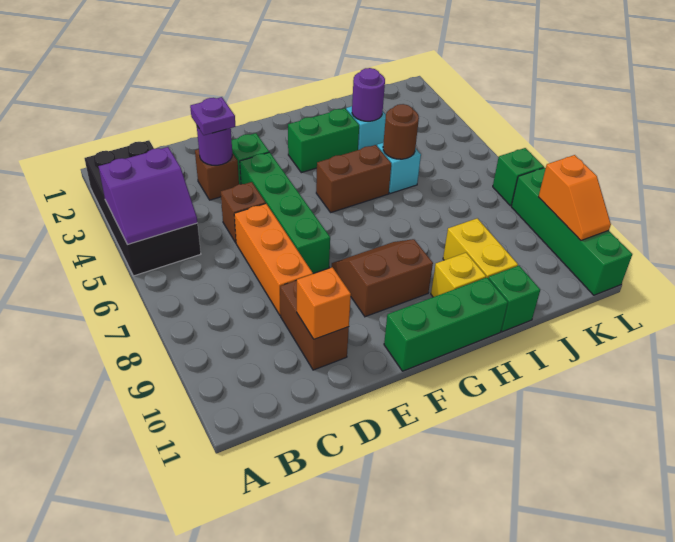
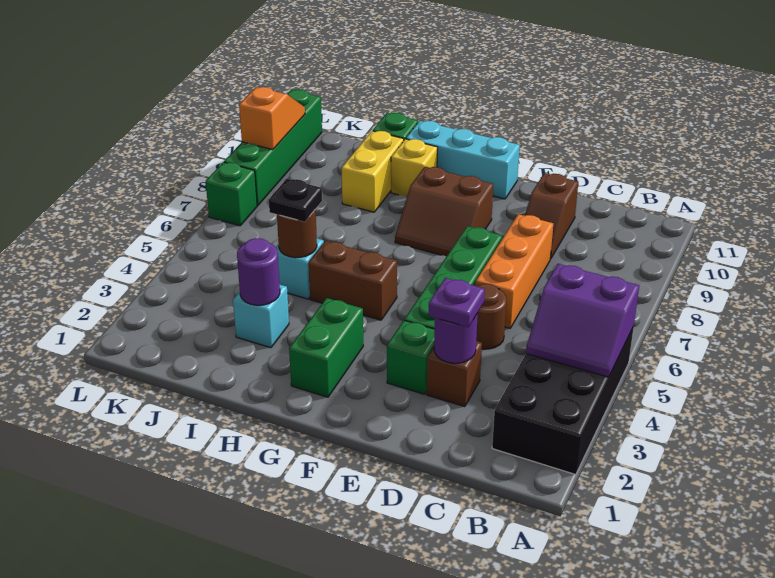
purple slope A4:B5 level 2 top 4 -> purple slope A4:B5 level 2 top 5
brown brick D5 level 1 -> brown round brick D5 level 1
brown brick D9:D10 level 1 -> brown slope D9:D10 level 1 top 10
orange brick D10 level 2 -> none
green brick F11:H11 level 1 -> cyan brick F11:H11 level 1
green brick G3:H3 level 1 -> green brick G2:G3 level 1
none -> black plate I5 level 3

